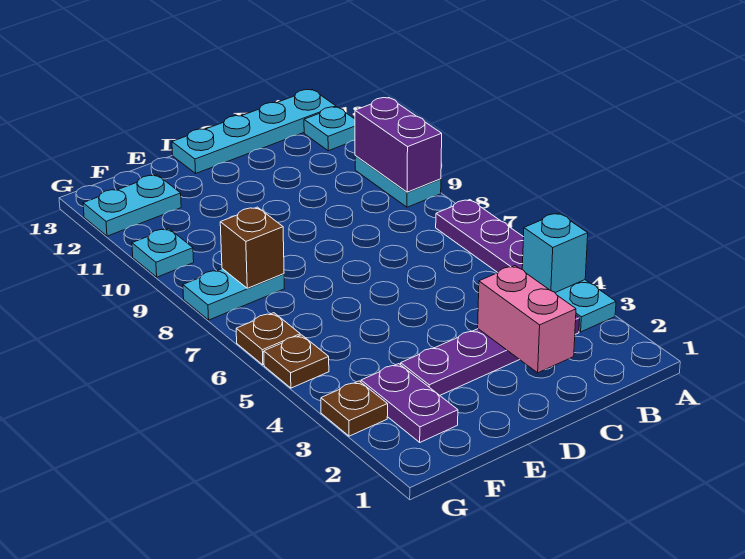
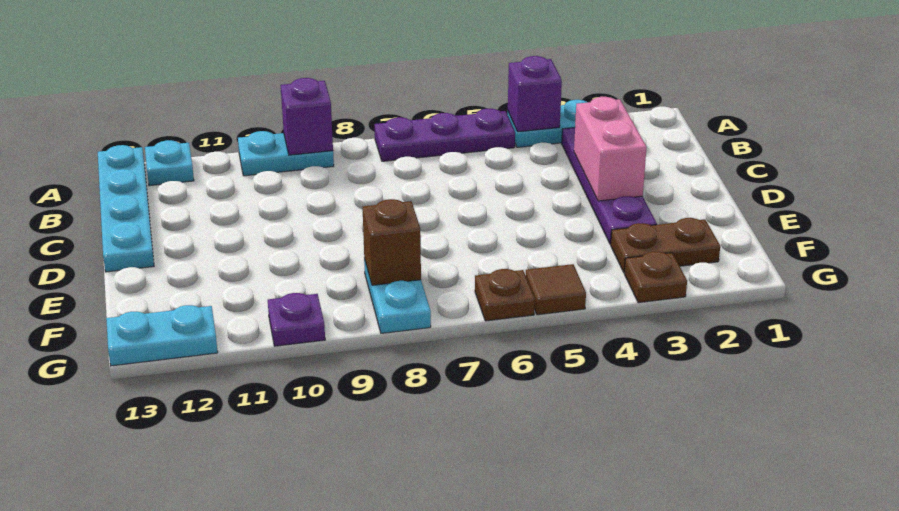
cyan brick A4 level 2 -> purple brick A4 level 2
purple brick A9:A10 level 2 -> purple brick A9 level 2
pink brick C2:C3 level 2 -> pink brick C3:D3 level 2
purple plate F2:F3 level 1 -> brown plate F2:F3 level 1
cyan plate F12:G12 level 1 -> cyan plate G12:G13 level 1
brown plate G5 level 1 -> brown tile G5 level 1
cyan plate G10 level 1 -> purple plate G10 level 1

